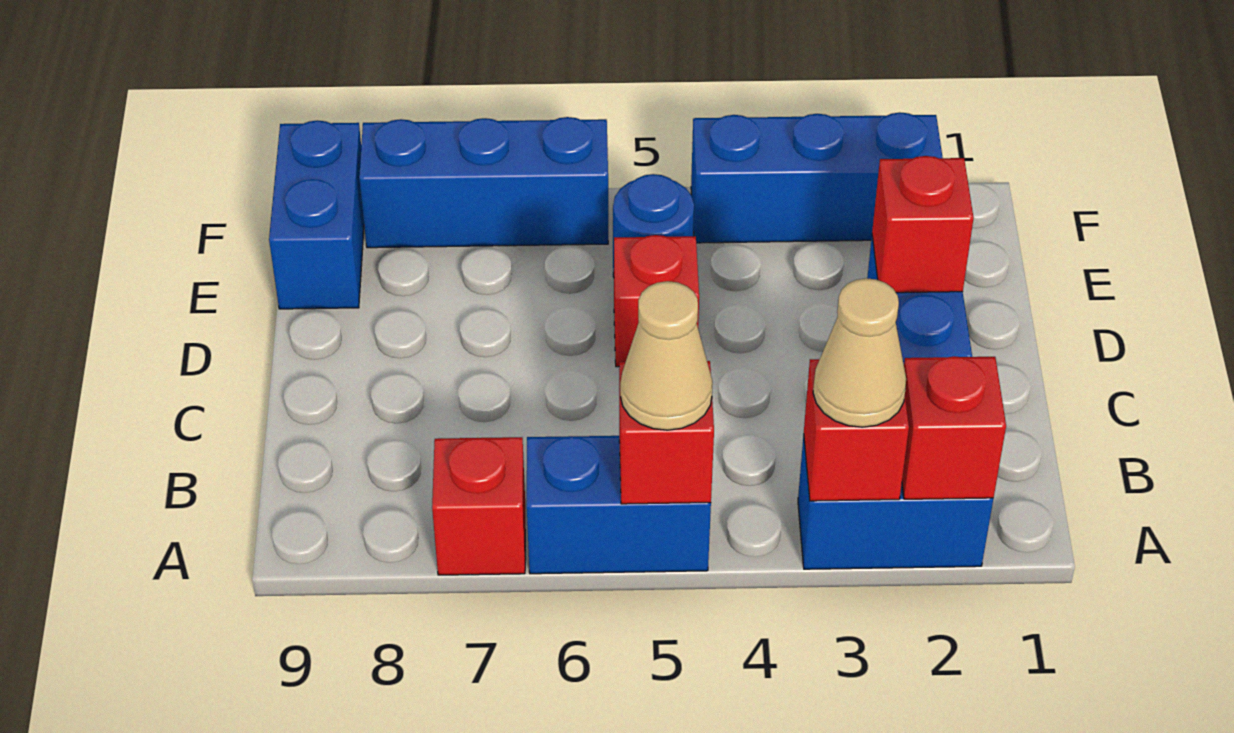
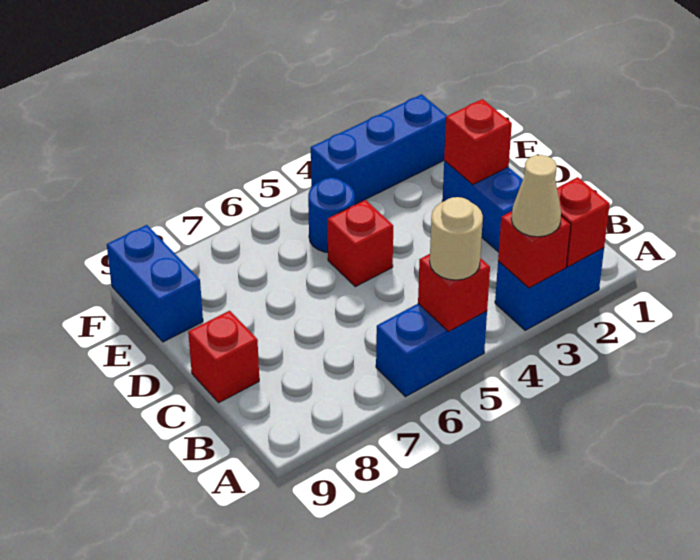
tan cone A5 level 3 -> tan round brick A5 level 3
red brick A7 level 1 -> red brick C9 level 1
blue brick F6:F8 level 1 -> none

